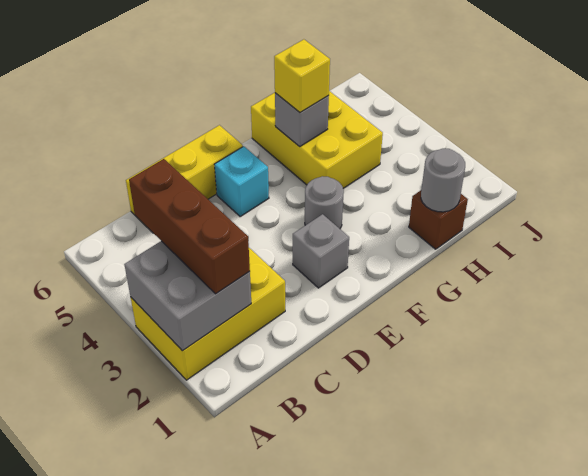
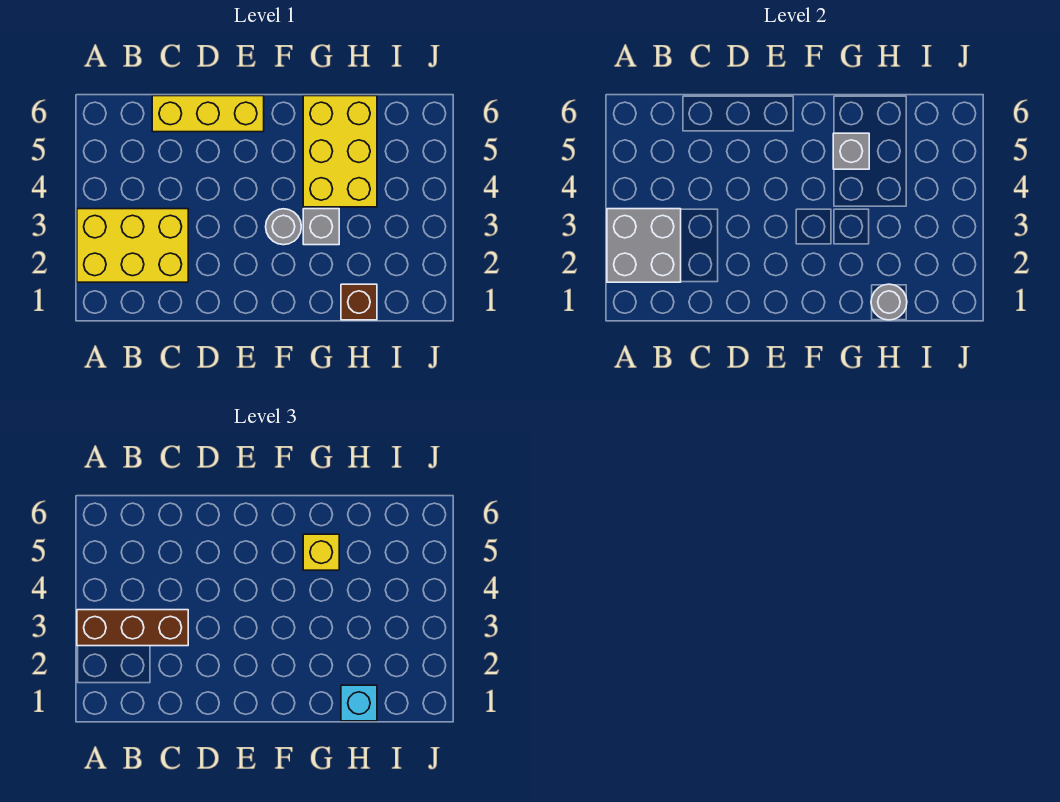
brown brick B2:B4 level 3 -> brown brick A3:C3 level 3
grey brick E2 level 1 -> grey brick G3 level 1
cyan brick E5 level 1 -> cyan brick H1 level 3

